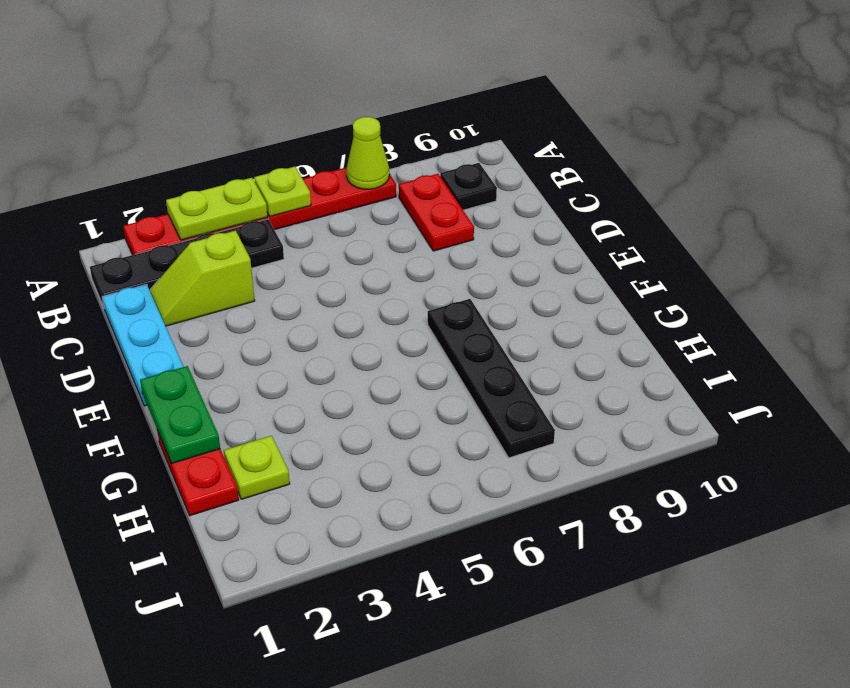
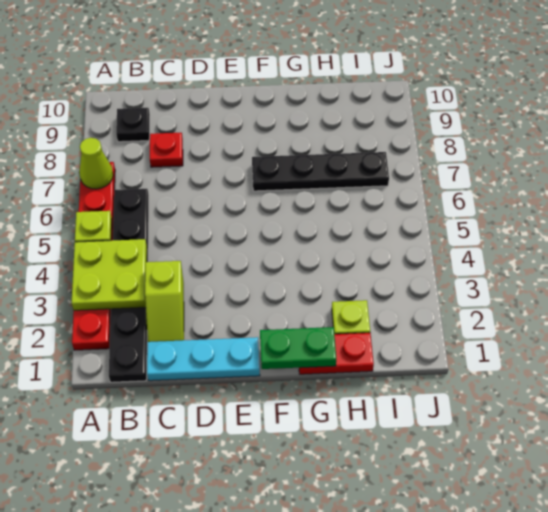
lime plate A3:A4 level 2 -> lime plate A3:B4 level 2
black plate B1:B4 level 1 -> black plate B1:B6 level 1
red plate B8:C8 level 1 -> red plate C8 level 1

